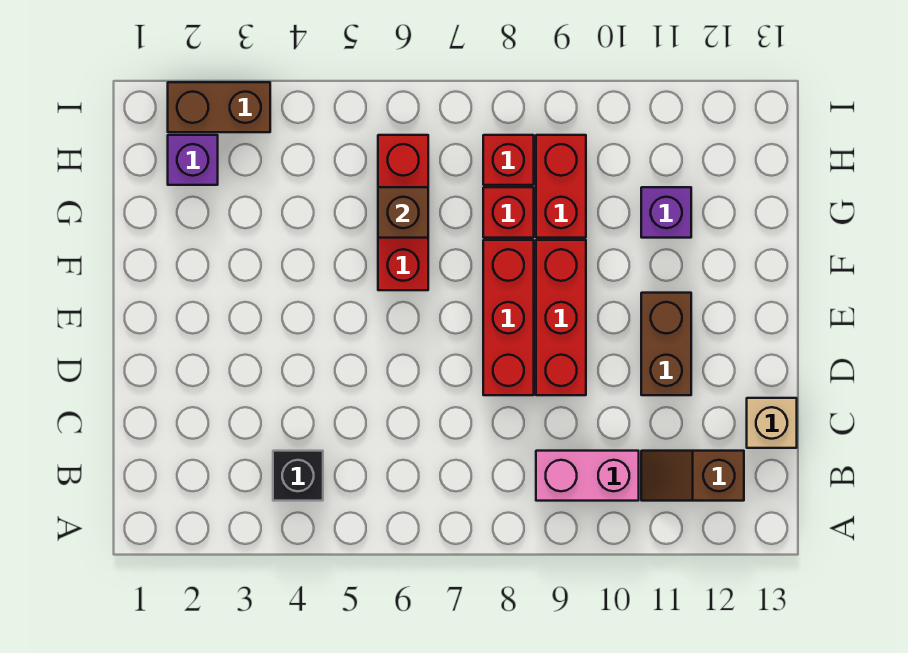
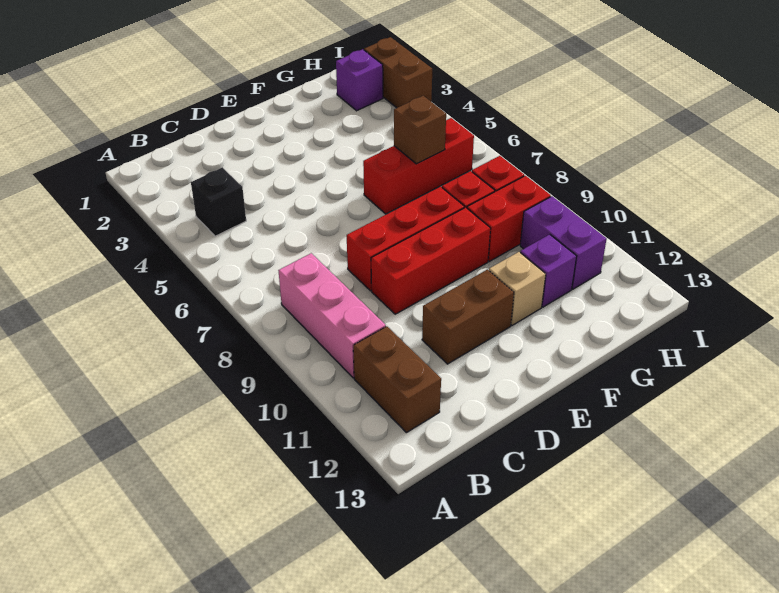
pink brick B9:B10 level 1 -> pink brick B8:B10 level 1
brown slope B11:B12 level 1 top 12 -> brown brick B11:B12 level 1
tan brick C13 level 1 -> tan brick F11 level 1
none -> purple brick H10:H11 level 1

